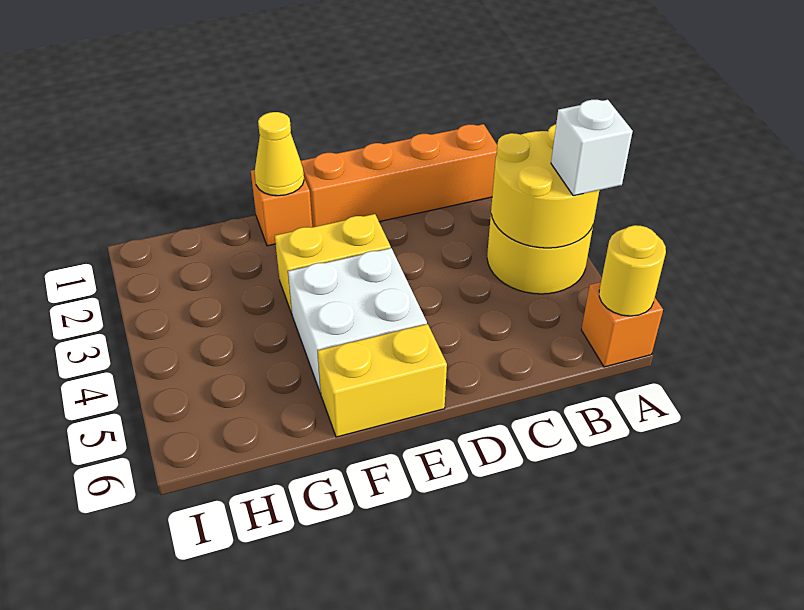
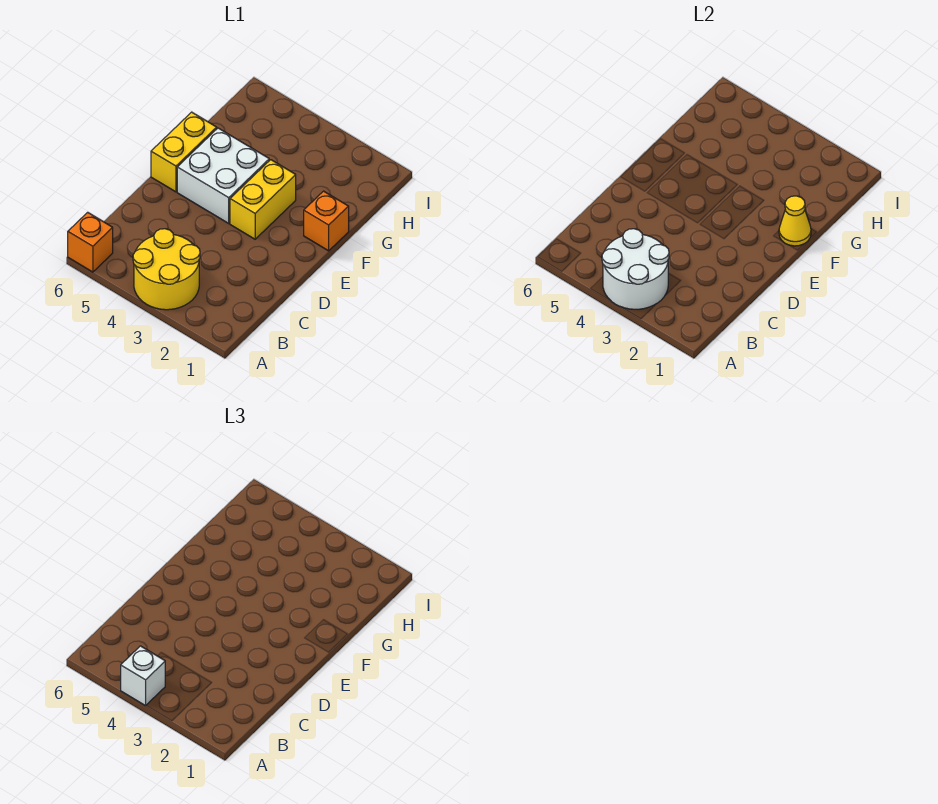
yellow round brick A3:B4 level 2 -> white round brick A3:B4 level 2
yellow round brick A6 level 2 -> none
orange brick B1:E1 level 1 -> none

